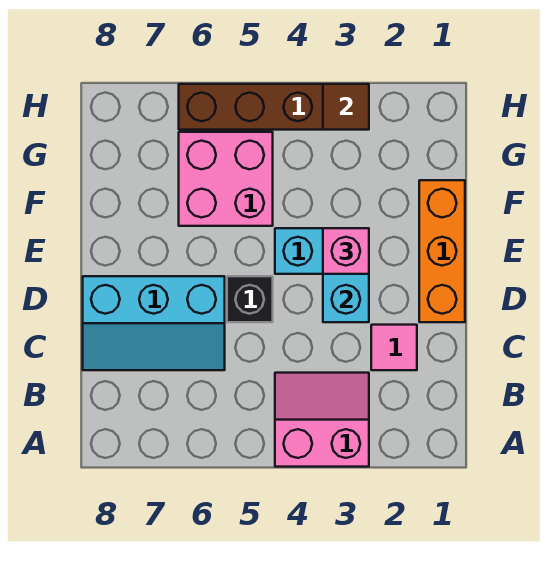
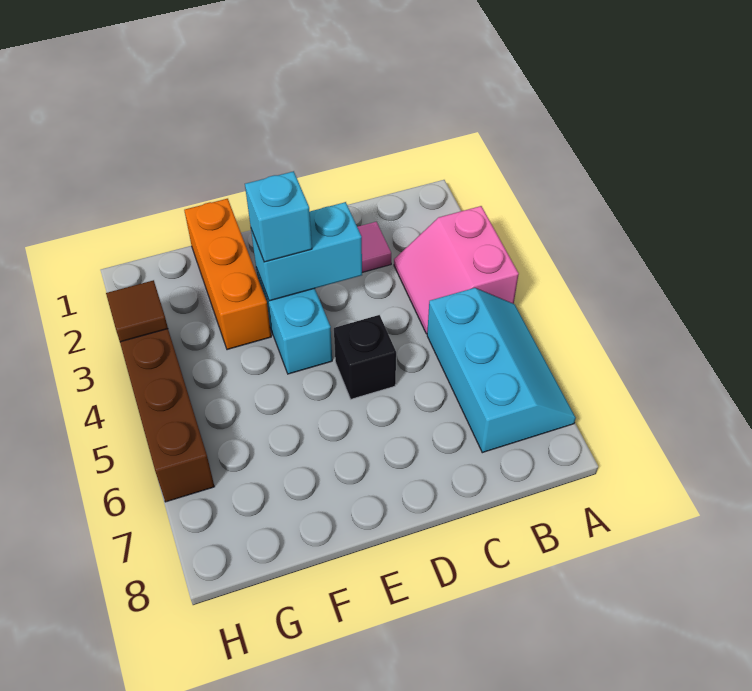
cyan slope C6:D8 level 1 top D -> cyan slope A5:B7 level 1 top B
orange brick D1:F1 level 1 -> orange brick F1:F3 level 1
pink brick E3 level 3 -> cyan brick E3 level 3
pink brick F5:G6 level 1 -> none

